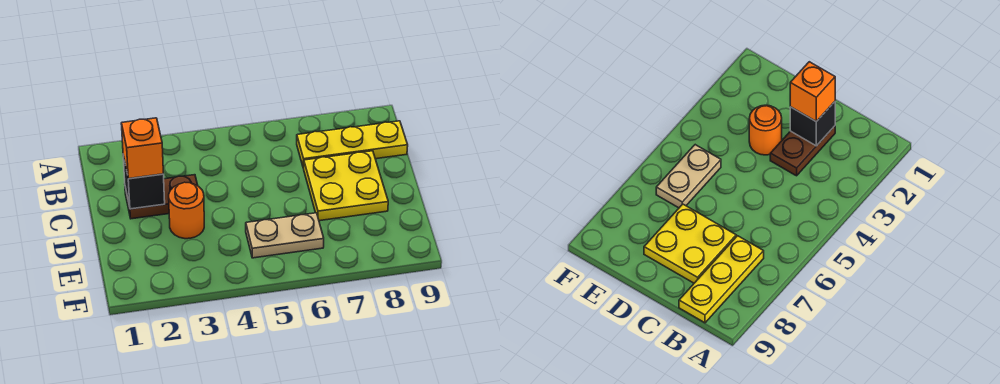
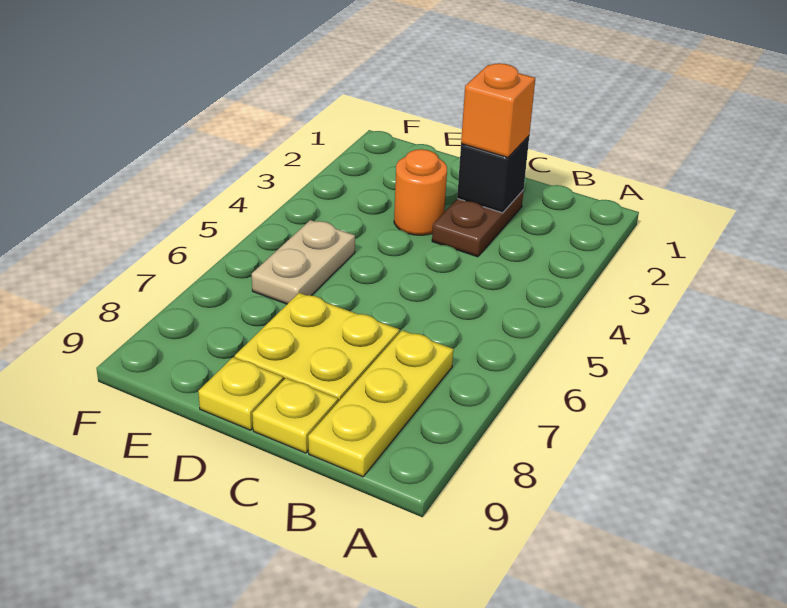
none -> yellow plate C9 level 1
none -> yellow plate D9 level 1

